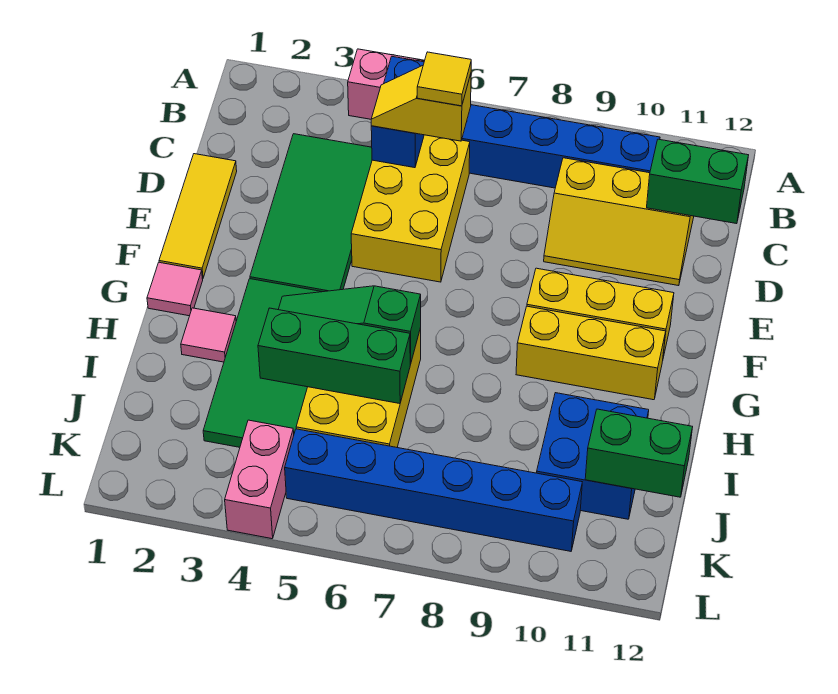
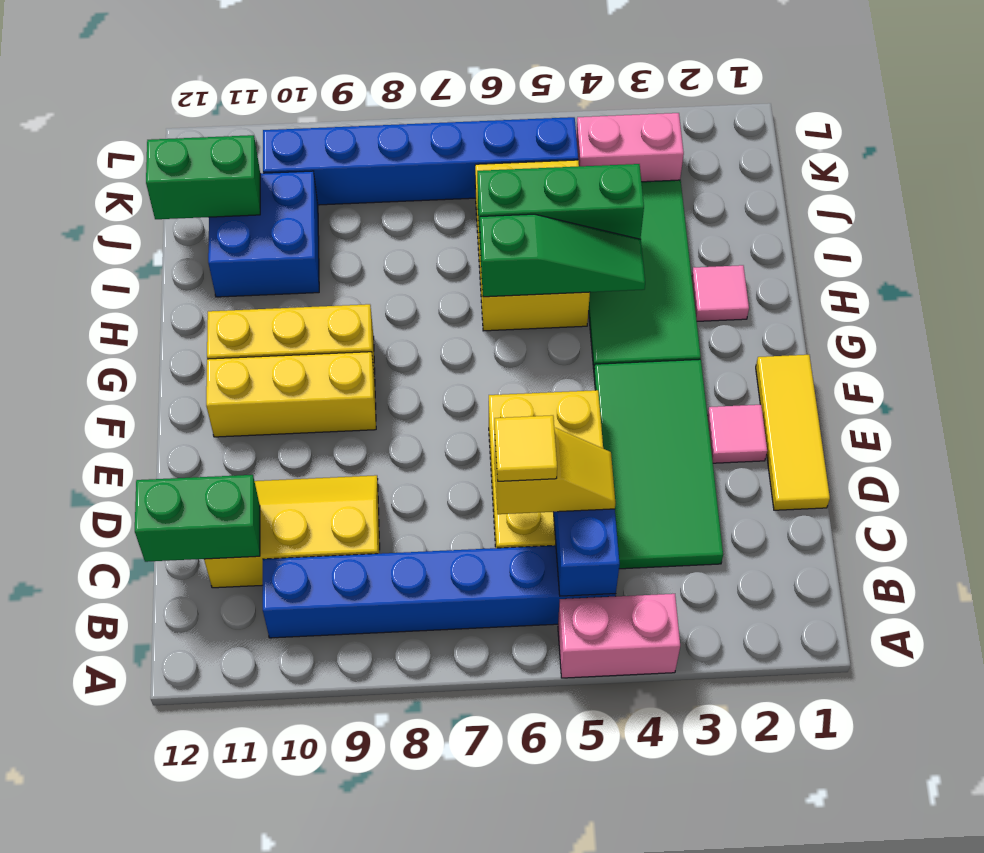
pink tile G1 level 1 -> pink tile E2 level 1
pink brick K4:L4 level 1 -> pink brick K3:K4 level 1

